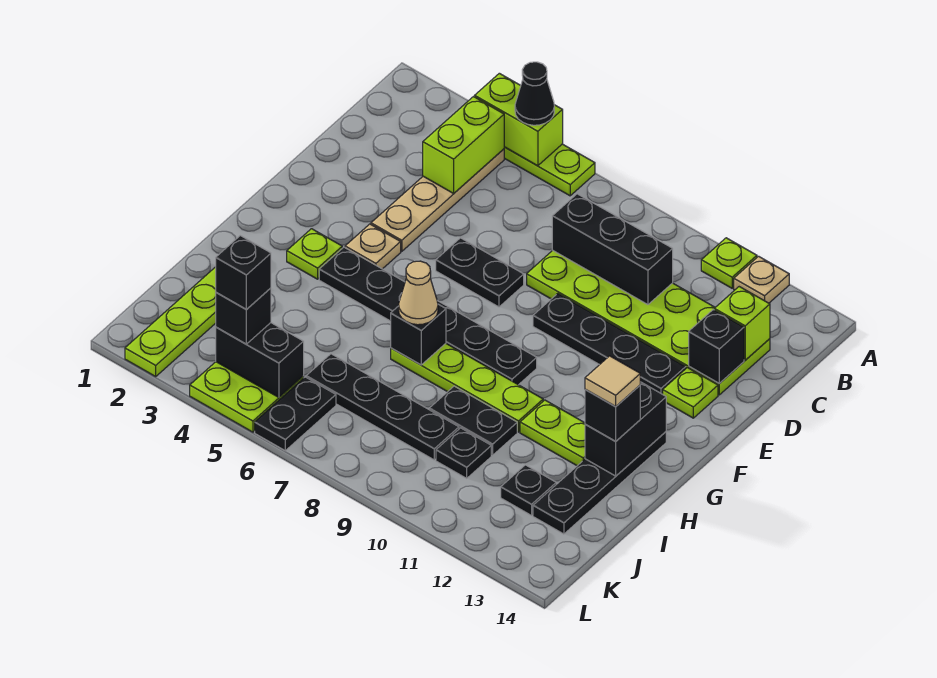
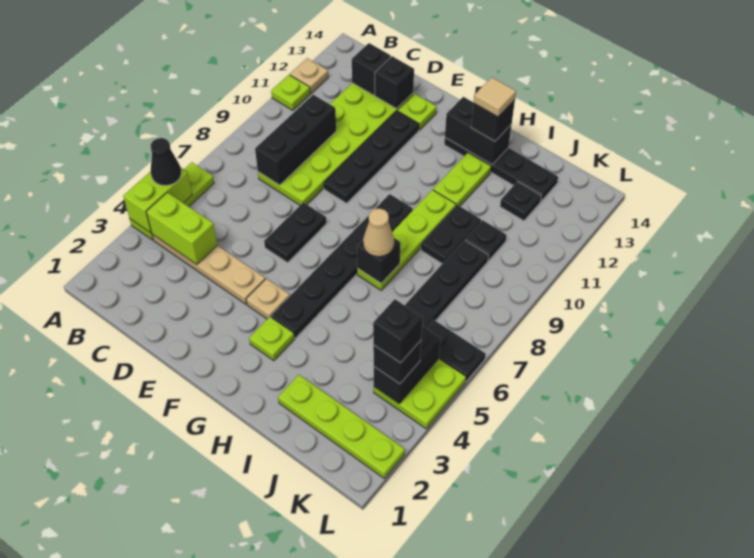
lime brick C13 level 2 -> black brick C13 level 2

